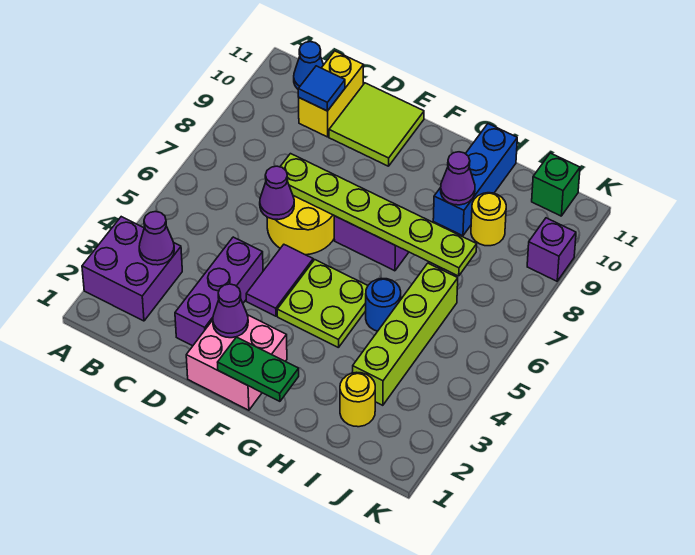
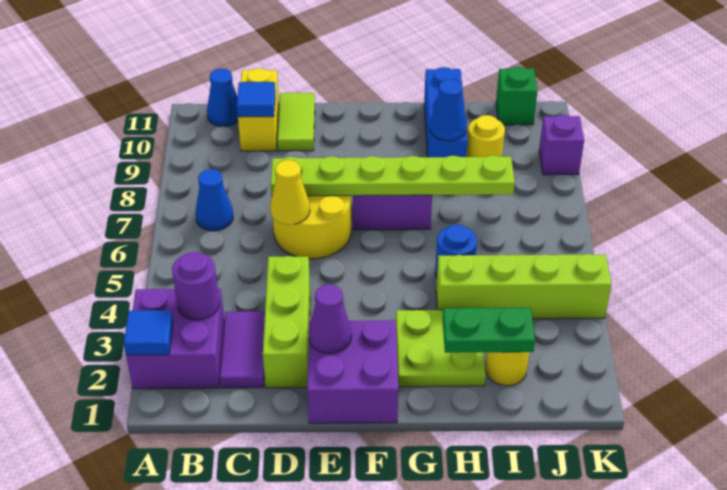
none -> blue tile A2 level 2
purple cone B3 level 2 -> purple round brick B3 level 2
none -> blue cone B7 level 1
purple brick D2:D4 level 1 -> lime brick D2:D4 level 1
purple cone D6 level 2 -> yellow cone D6 level 2
lime tile D10:E11 level 1 -> lime tile D10:D11 level 1
pink brick E1:F2 level 1 -> purple brick E1:F2 level 1
purple tile E4:E5 level 1 -> purple tile C2:C3 level 1
green plate F1:G1 level 2 -> green plate H2:I2 level 2
lime plate F4:G5 level 1 -> lime plate G2:H3 level 1
purple cone H9 level 2 -> blue cone H9 level 2
lime brick I3:I6 level 1 -> lime brick H4:K4 level 1

